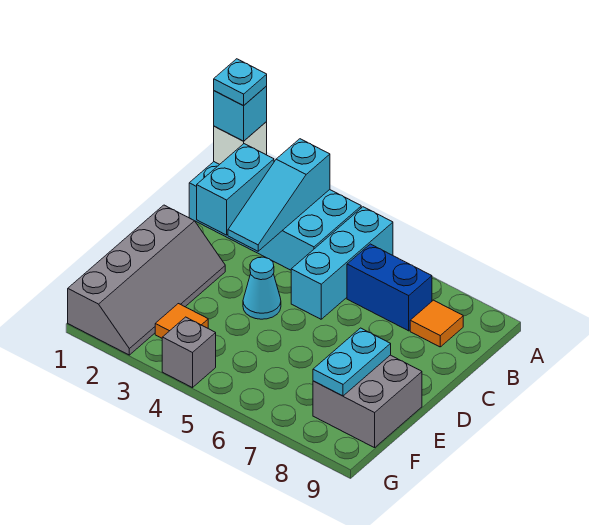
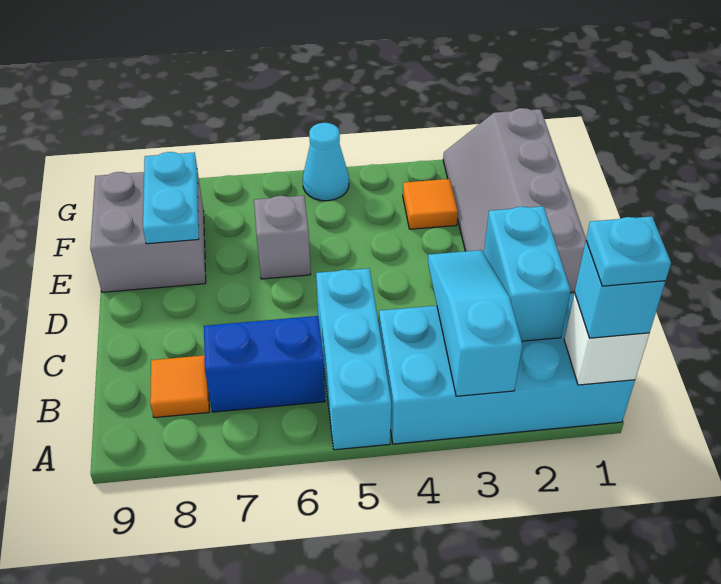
cyan cone D4 level 1 -> cyan cone G5 level 1
grey brick G4 level 1 -> grey brick E6 level 1

